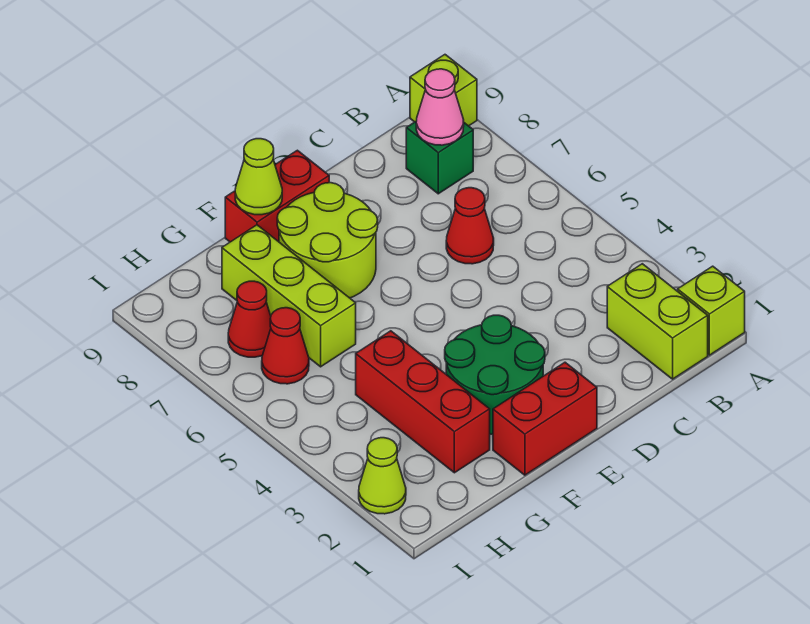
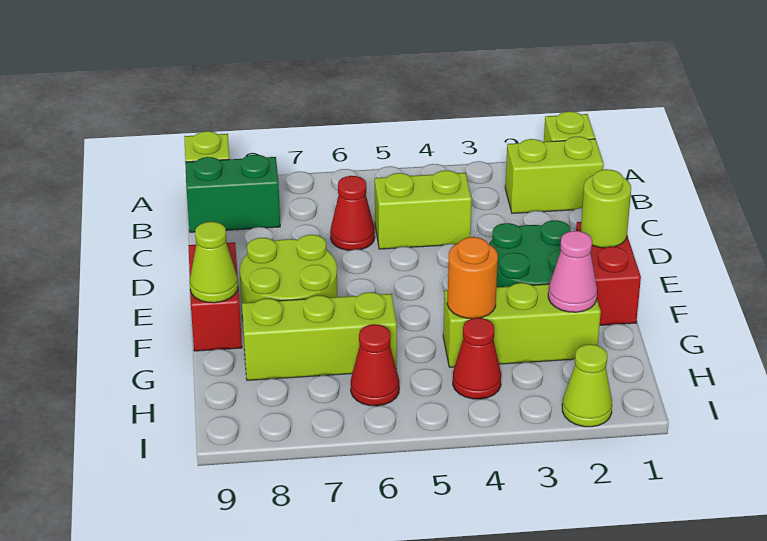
green brick B8 level 1 -> green brick B8:B9 level 1
pink cone B8 level 2 -> pink cone G2 level 2
none -> lime brick C4:C5 level 1
none -> lime round brick E1 level 2
red brick G2:G4 level 1 -> lime brick G2:G4 level 1
none -> orange round brick G4 level 2
red cone H7 level 1 -> red cone H4 level 1

